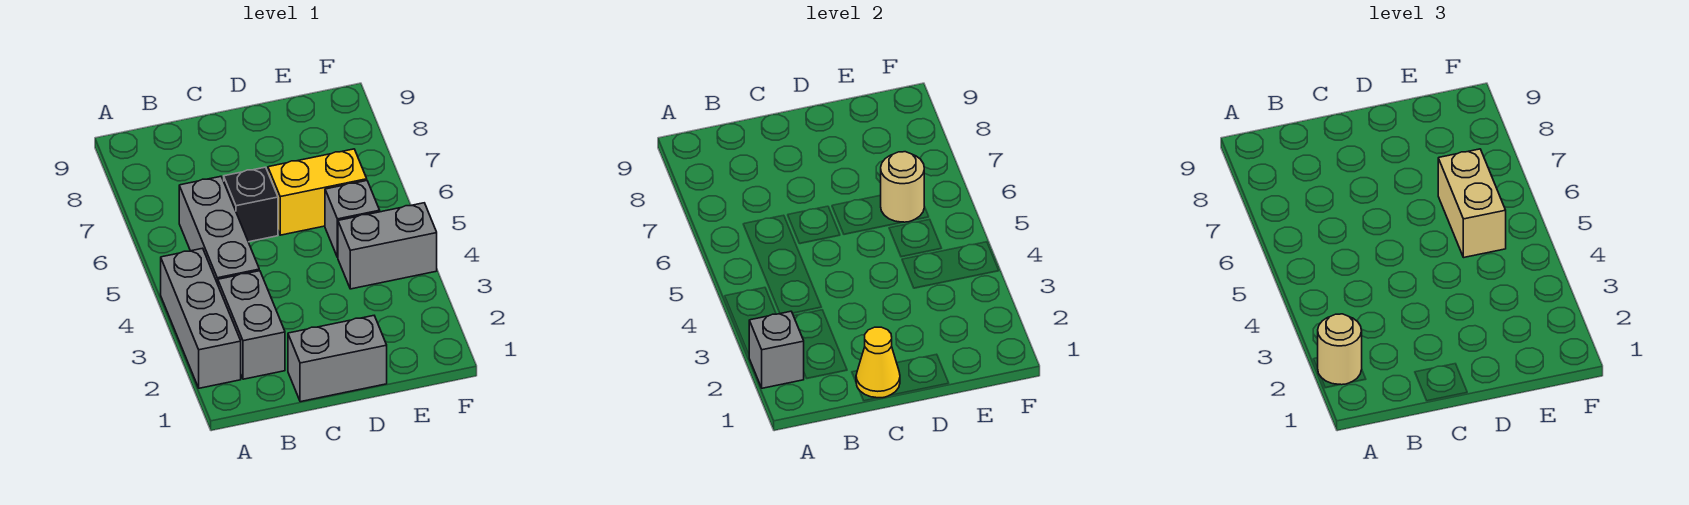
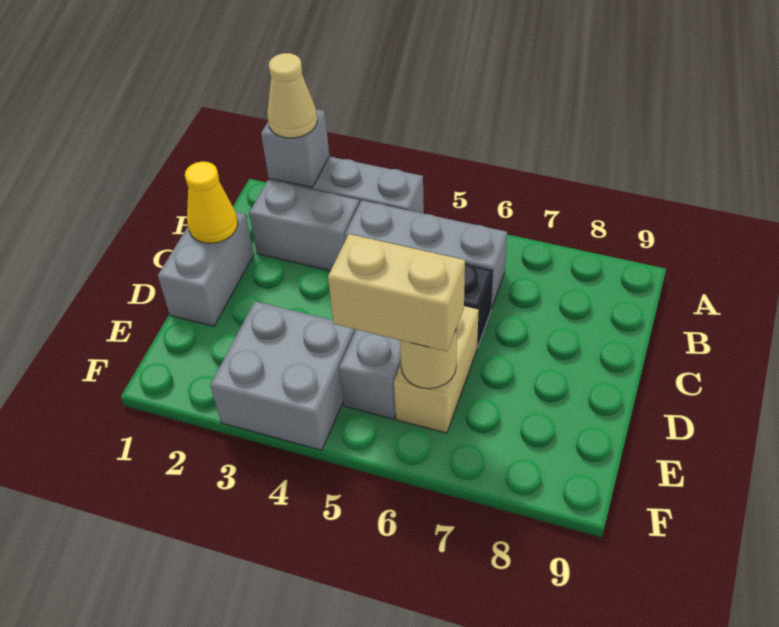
tan round brick A2 level 3 -> tan cone A2 level 3
yellow brick D6:E6 level 1 -> tan brick D6:E6 level 1
grey brick E4:F4 level 1 -> grey brick E3:F4 level 1

